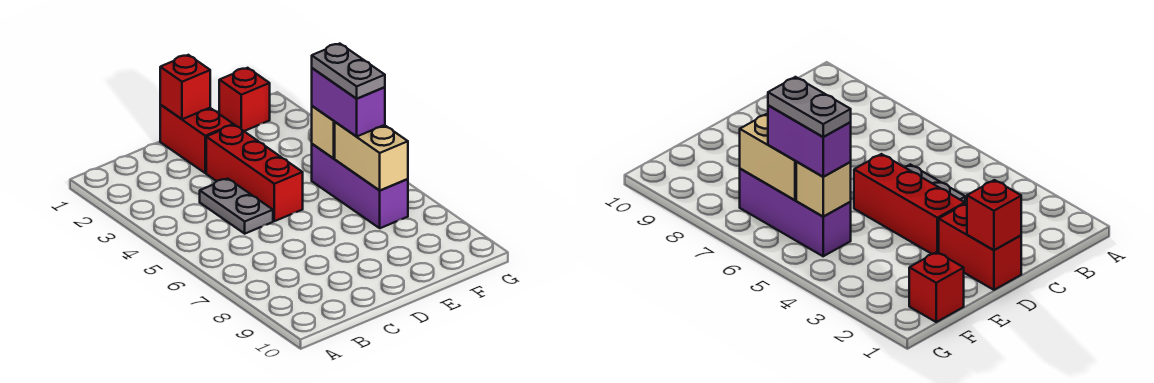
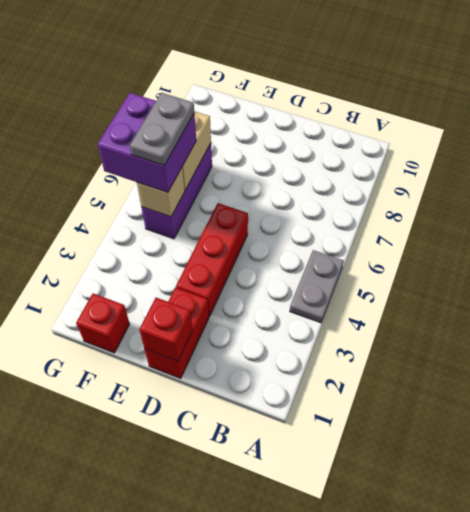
grey plate C4:C5 level 1 -> grey plate A4:A5 level 1
purple brick F5:F6 level 3 -> purple brick F5:G6 level 3

